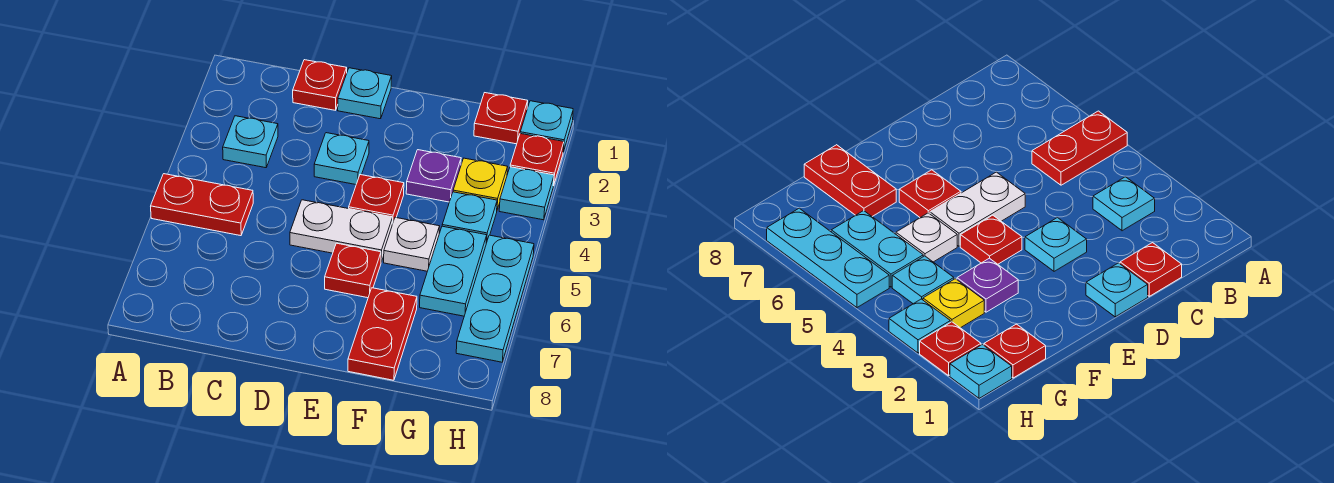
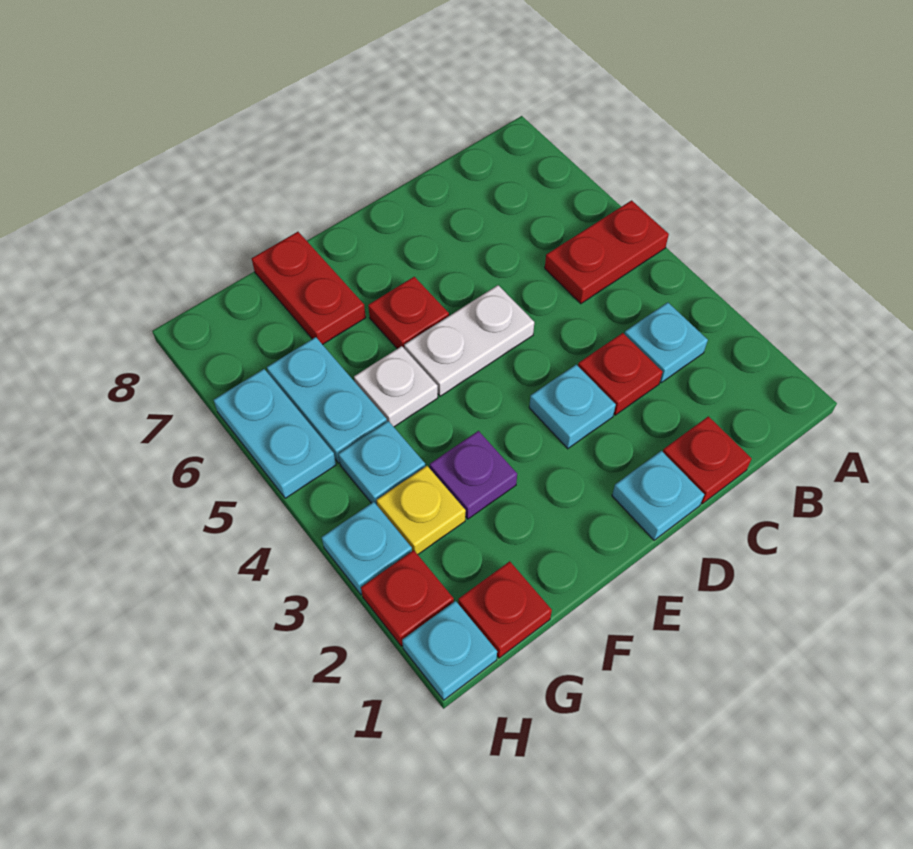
red plate E4 level 1 -> red plate C3 level 1
cyan plate H5:H7 level 1 -> cyan plate H5:H6 level 1

